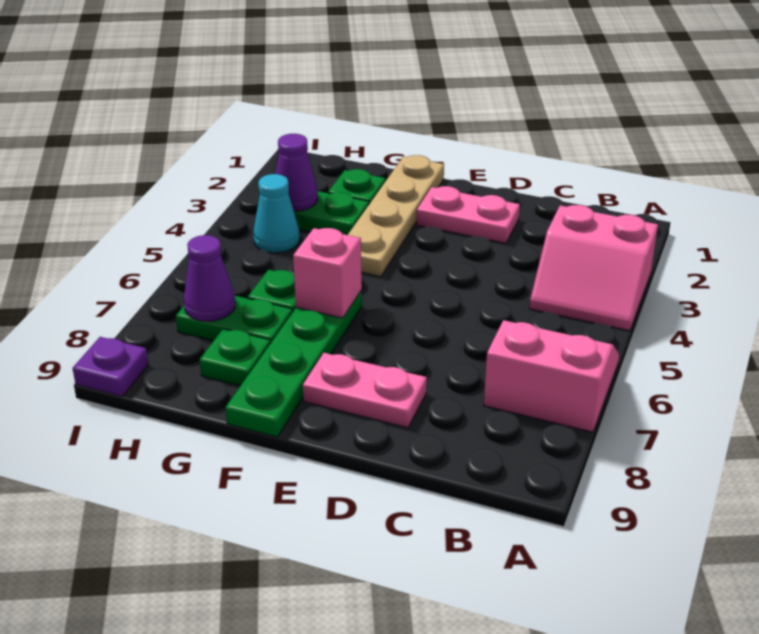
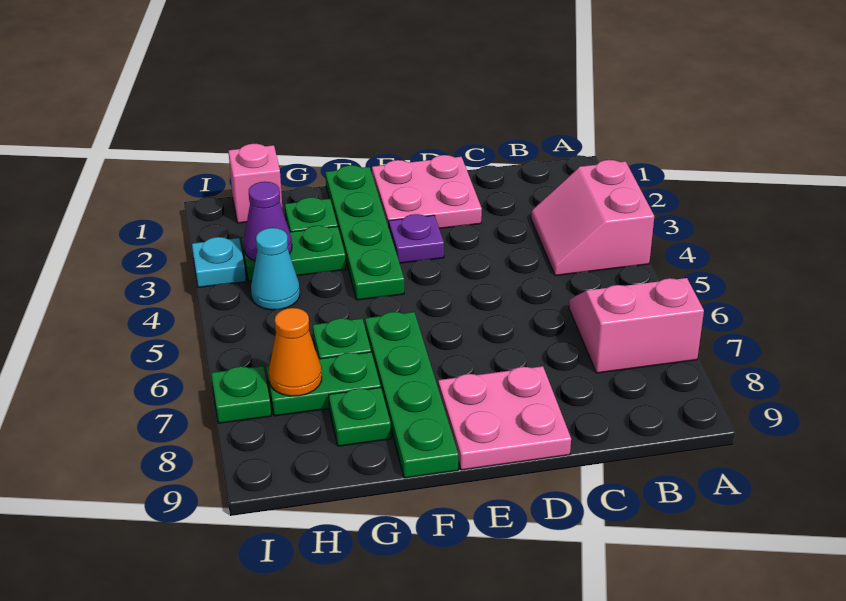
pink slope A3:B4 level 1 top 3 -> pink slope A3:B4 level 1 top A
pink plate D2:E2 level 1 -> pink plate D1:E2 level 1
pink plate D8:E8 level 1 -> pink plate D8:E9 level 1
tan plate F1:F4 level 1 -> green plate F1:F4 level 1
pink brick F6 level 2 -> pink brick H1 level 1
purple cone H7 level 2 -> orange cone H7 level 2
none -> cyan plate I3 level 1
none -> green plate I7 level 1
purple plate I9 level 1 -> purple plate E3 level 1

